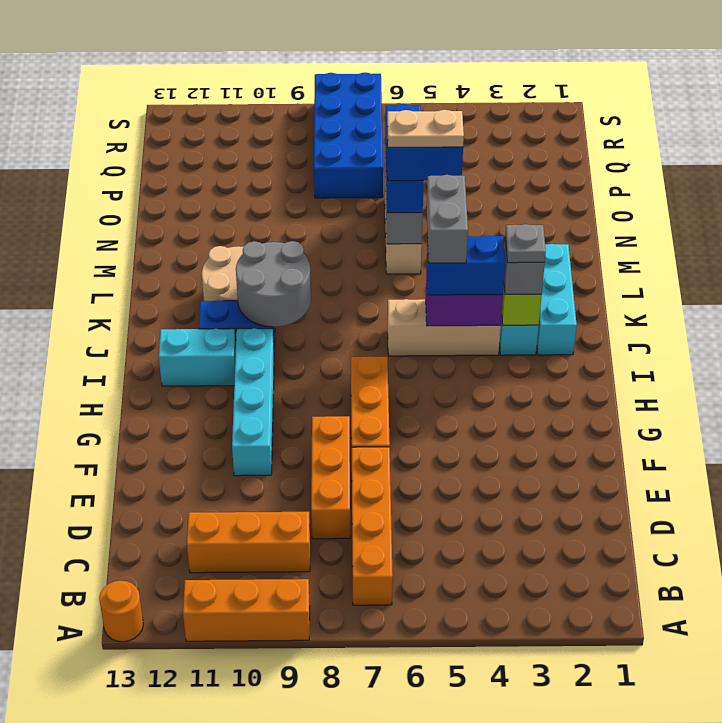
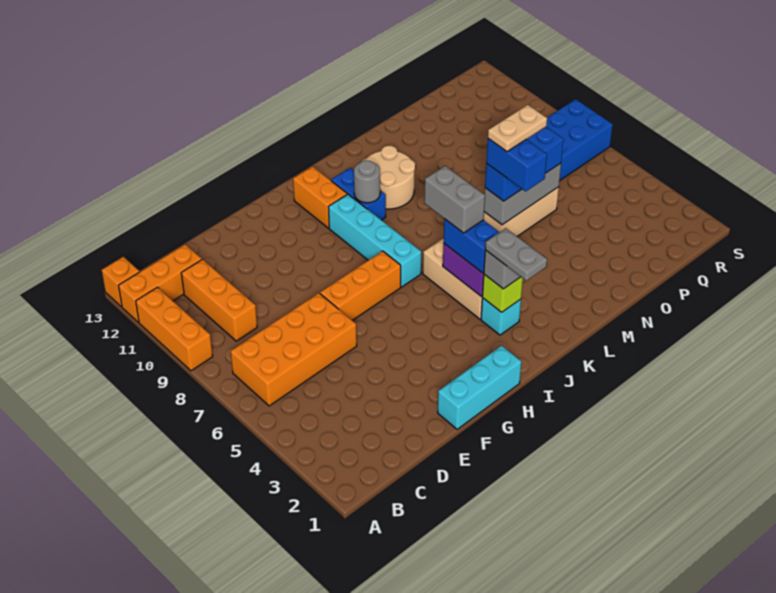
orange round brick A13 level 1 -> orange brick A13 level 1
orange brick B7:E7 level 1 -> orange brick B6:E7 level 1
orange brick D8:F8 level 1 -> orange brick A12:C12 level 1
cyan brick F10:I10 level 1 -> cyan brick I7:I10 level 1
cyan brick I11:I12 level 1 -> orange brick I11:I12 level 1
cyan brick J2:L2 level 1 -> cyan brick F1:H1 level 1
grey plate J3 level 4 -> grey plate J2:J3 level 4
grey brick J5:K5 level 4 -> grey brick J5:J6 level 4
grey round brick J9:K10 level 2 -> grey round brick J10 level 2
tan plate M5:M6 level 5 -> tan plate M6:N6 level 5

